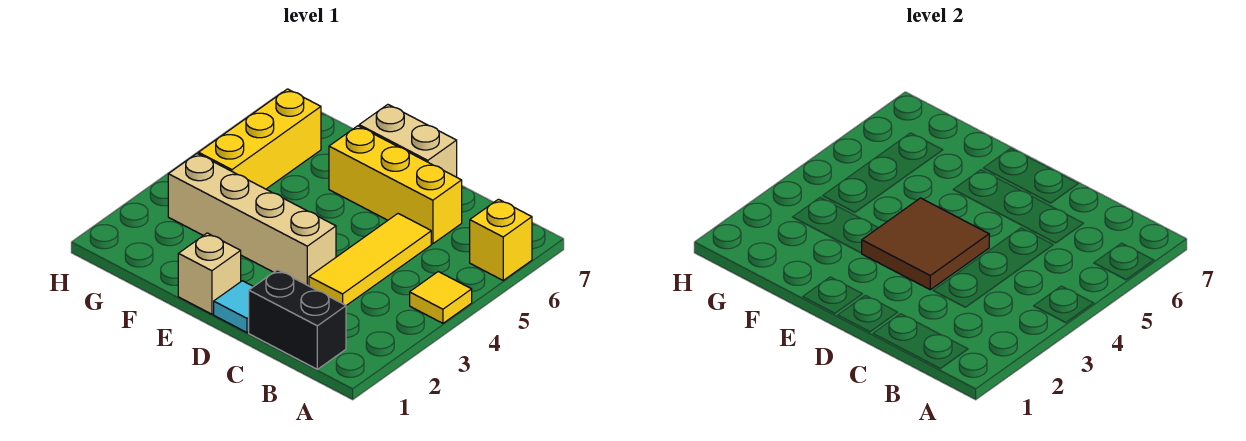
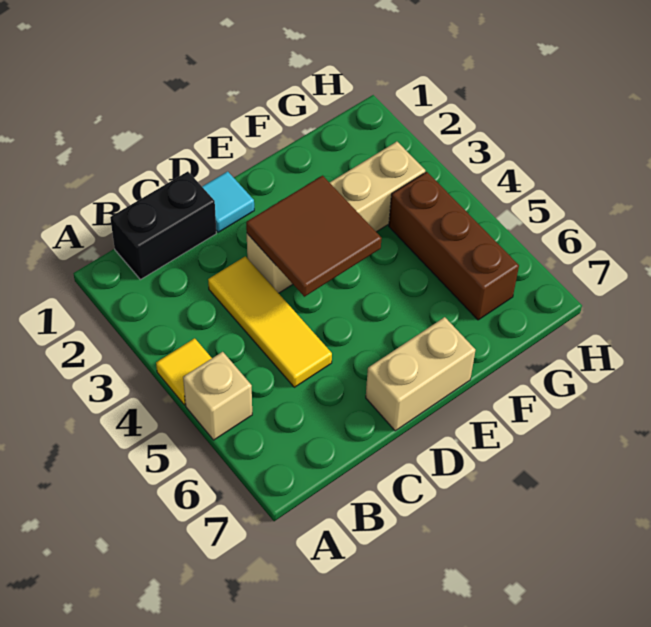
yellow brick A6 level 1 -> none
yellow brick C6:E6 level 1 -> none
tan brick E1 level 1 -> tan brick A5 level 1
yellow brick G4:G6 level 1 -> brown brick G4:G6 level 1

